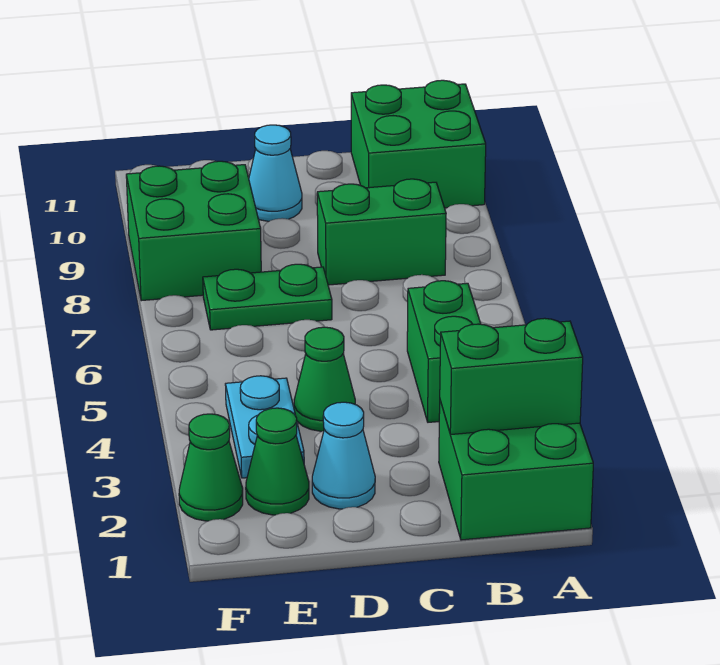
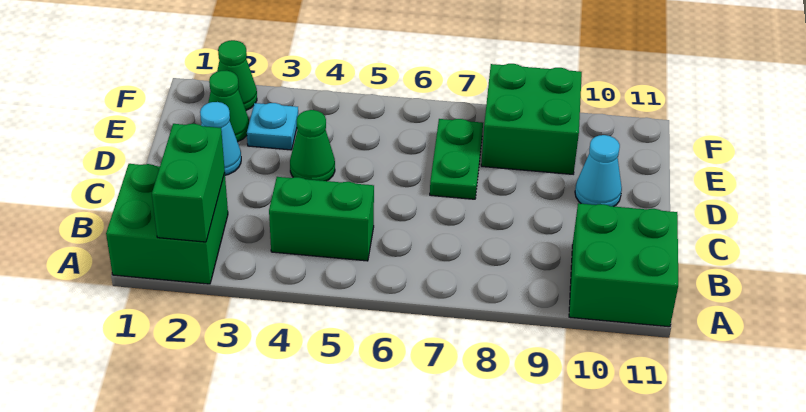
green brick B8:C8 level 1 -> none
cyan plate E3:E4 level 1 -> cyan plate E3 level 1

